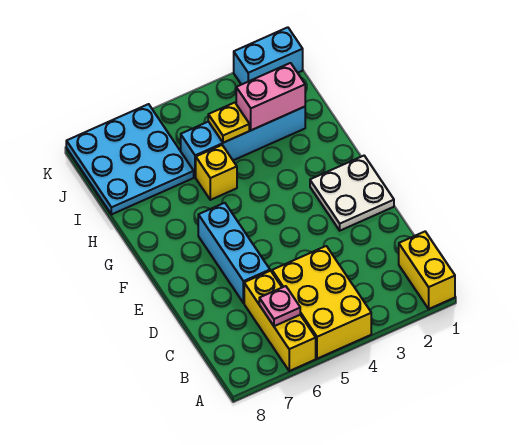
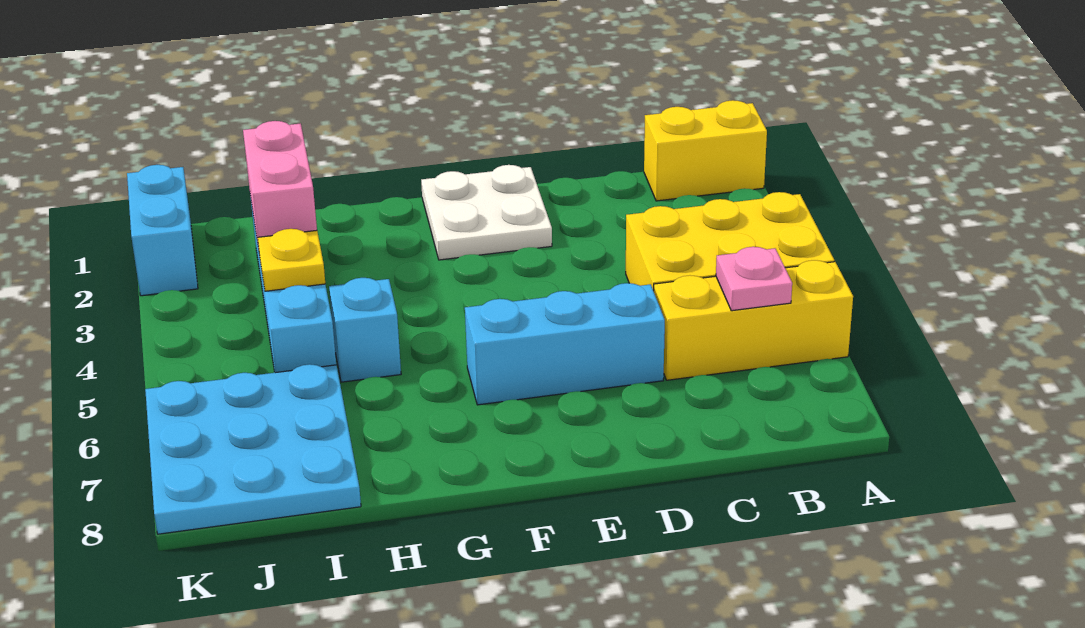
yellow brick H5 level 1 -> cyan brick H5 level 1

